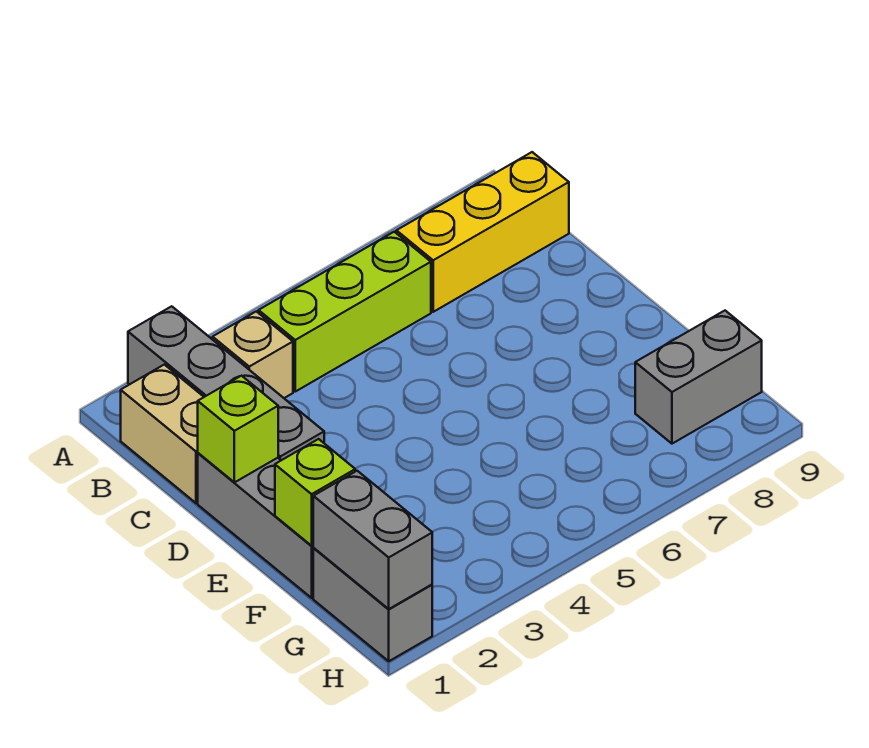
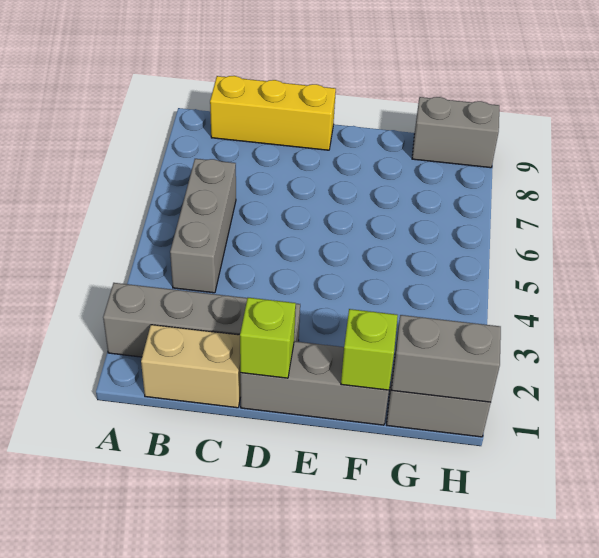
tan brick B3 level 1 -> none
lime brick B4:B6 level 1 -> grey brick B4:B6 level 1
yellow brick B7:B9 level 1 -> yellow brick B9:D9 level 1
grey brick G8:G9 level 1 -> grey brick G9:H9 level 1

